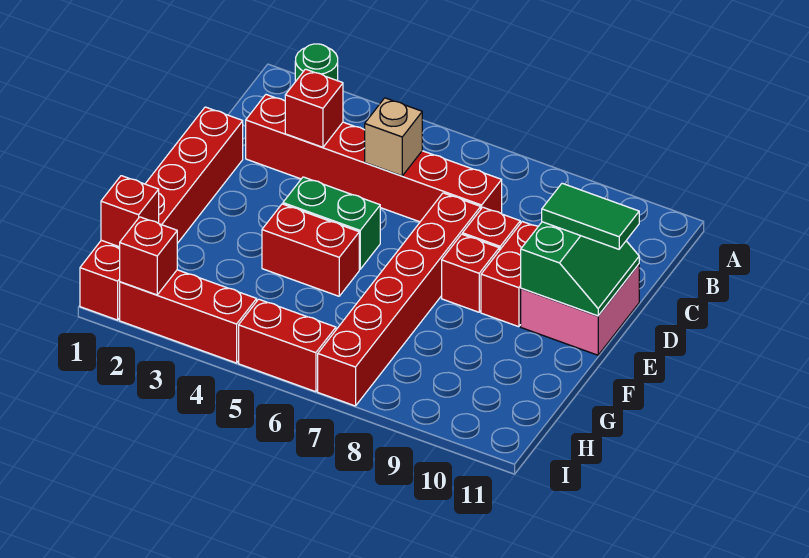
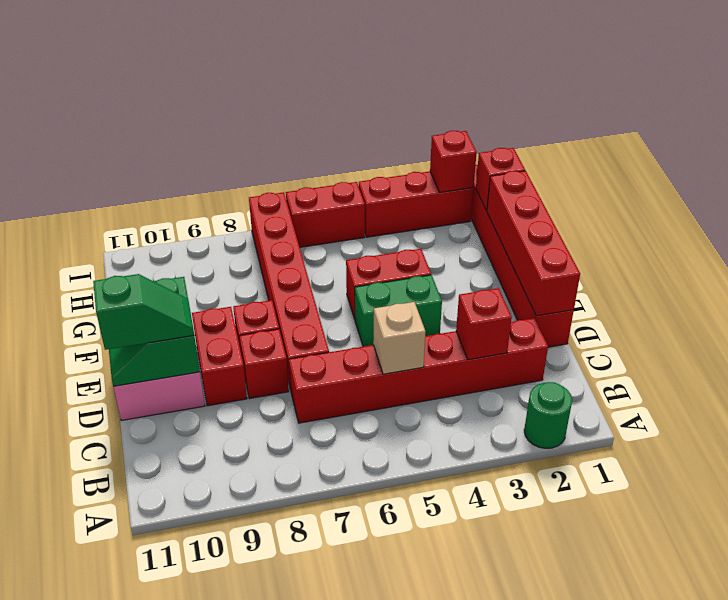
none -> red brick D1:G1 level 2
green tile D10:D11 level 3 -> green slope D10:D11 level 3 top 11

